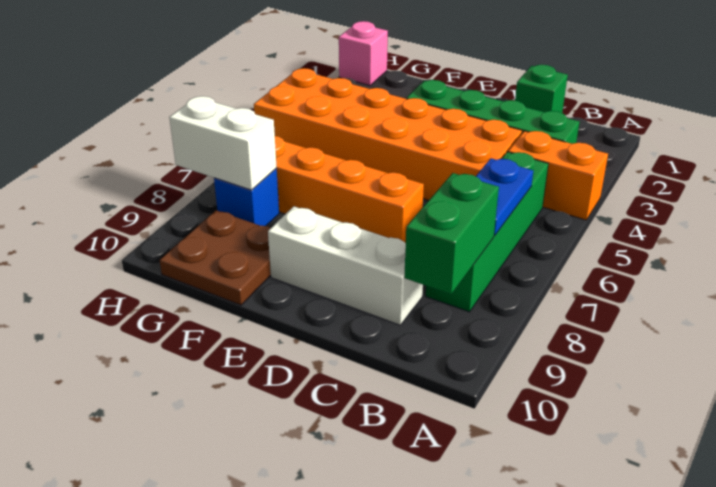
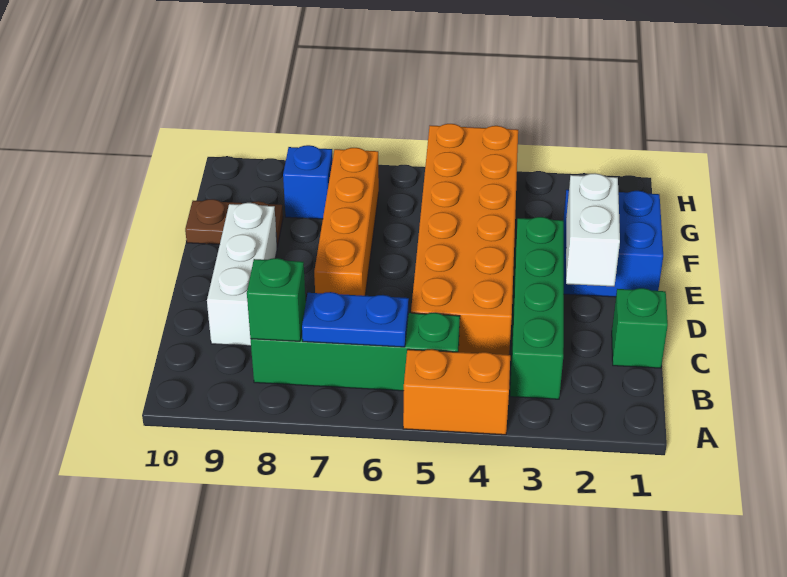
orange brick A4:B4 level 1 -> orange brick A4:A5 level 1
green brick B8:B9 level 2 -> green brick B8 level 2
none -> blue brick E1:F2 level 1
brown plate F9:G10 level 1 -> brown plate F9:F10 level 1
white brick G8:H8 level 2 -> white brick D2:E2 level 2
pink brick H1 level 1 -> none

